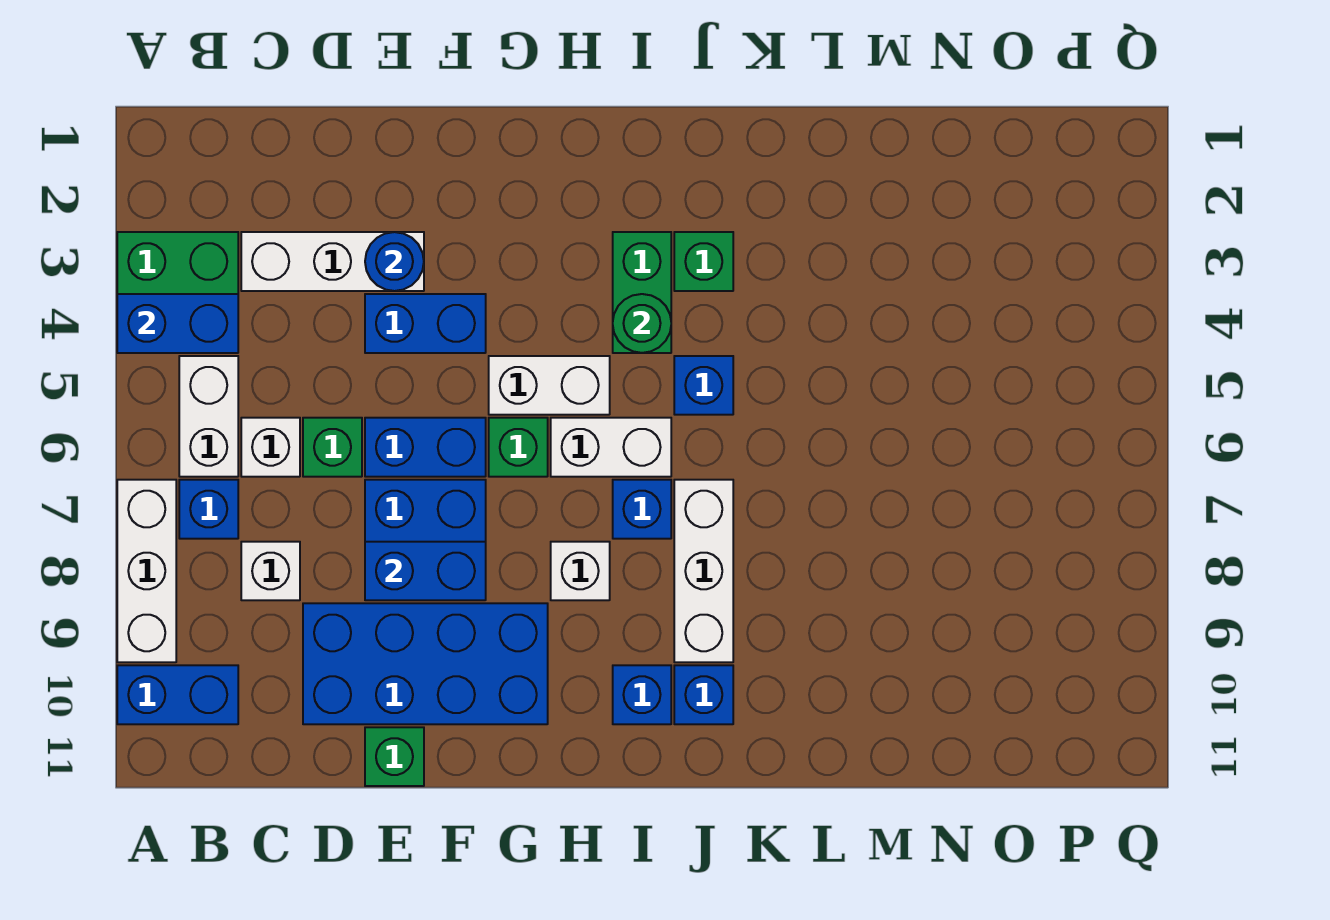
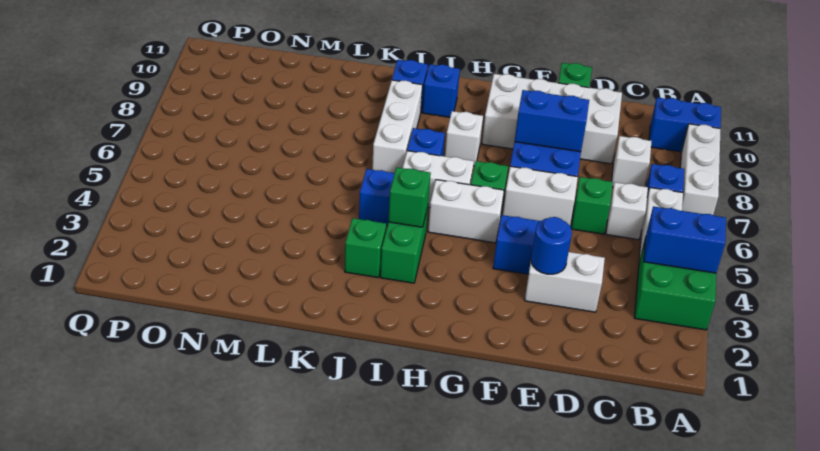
white brick C3:E3 level 1 -> white brick D3:E3 level 1
blue brick D9:G10 level 1 -> white brick D9:G10 level 1
blue brick E6:F6 level 1 -> white brick E6:F6 level 1
green round brick I4 level 2 -> green brick I4 level 2

